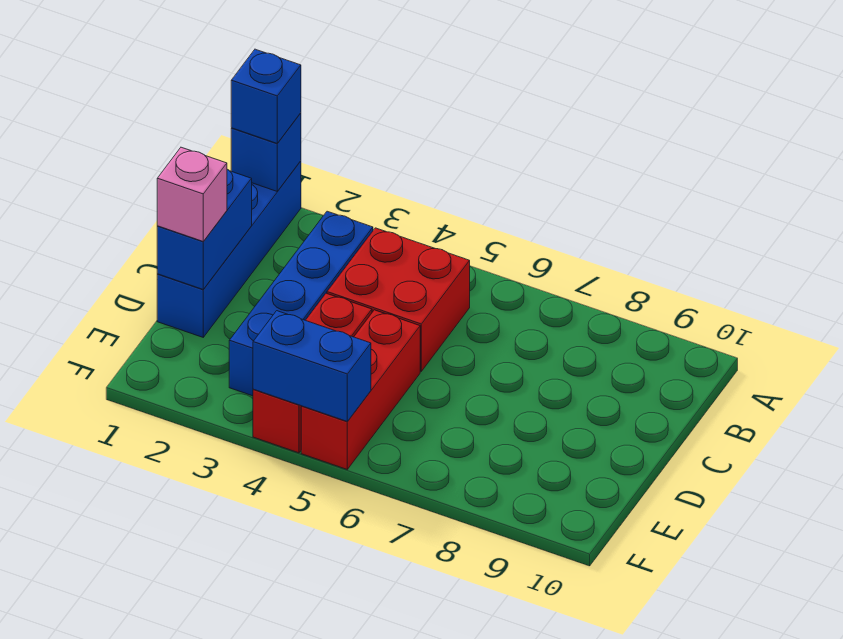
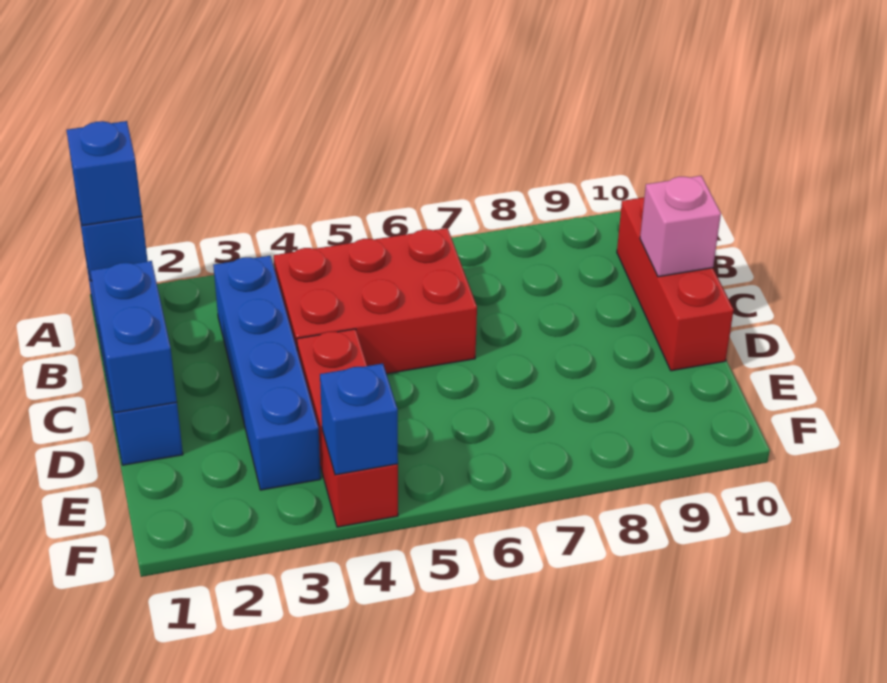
red brick B4:C5 level 1 -> red brick B4:C6 level 1
pink brick D1 level 3 -> pink brick C10 level 2
red brick D5:F5 level 1 -> red brick B10:D10 level 1
blue brick F4:F5 level 2 -> blue brick F4 level 2

